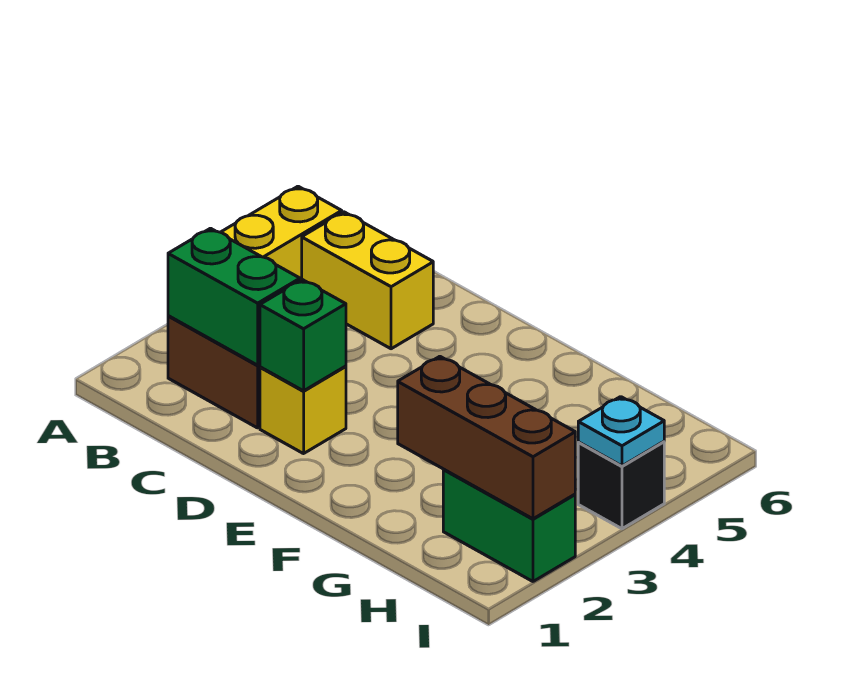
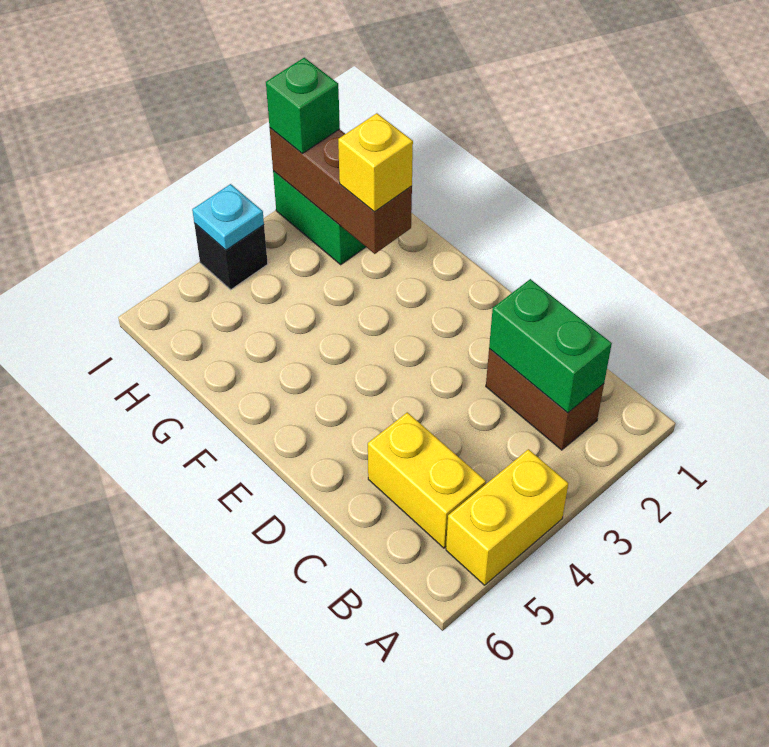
yellow brick D2 level 1 -> yellow brick G2 level 3
green brick D2 level 2 -> green brick I2 level 3

